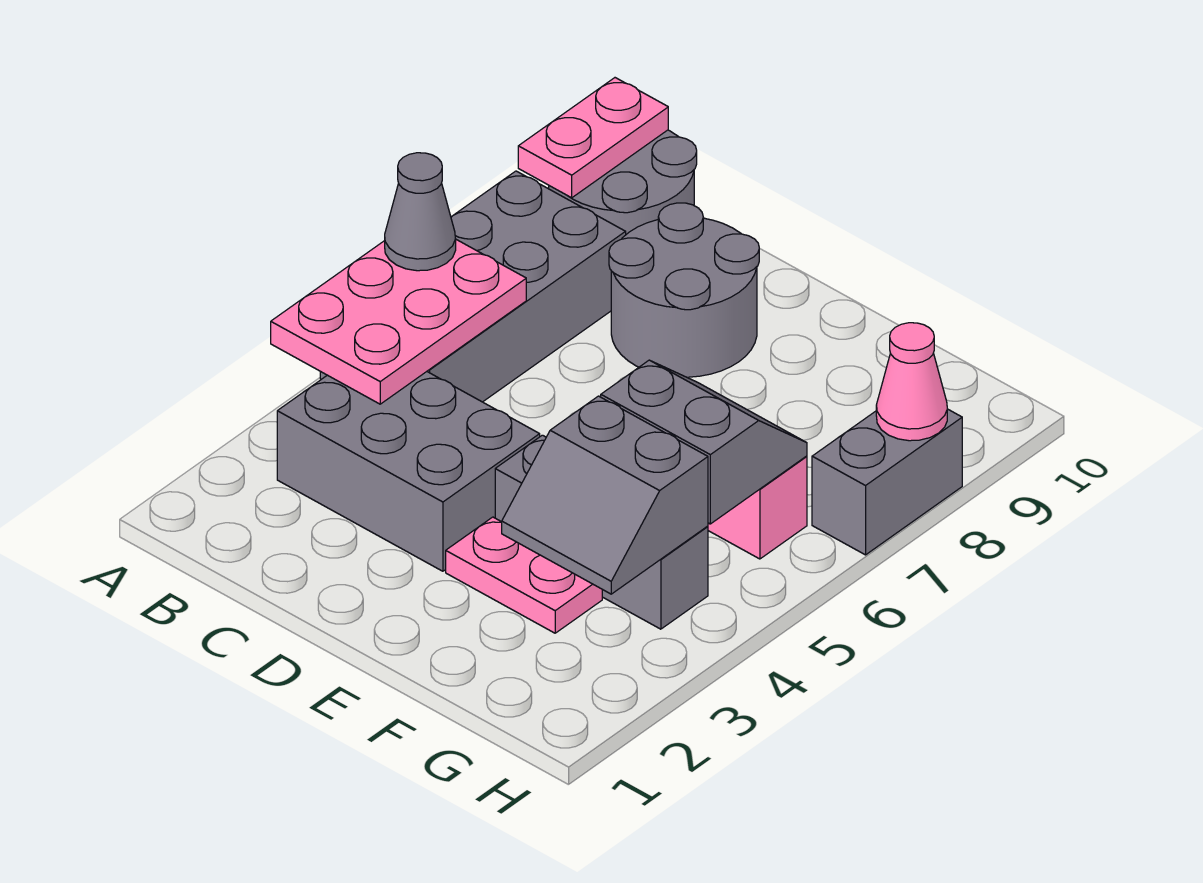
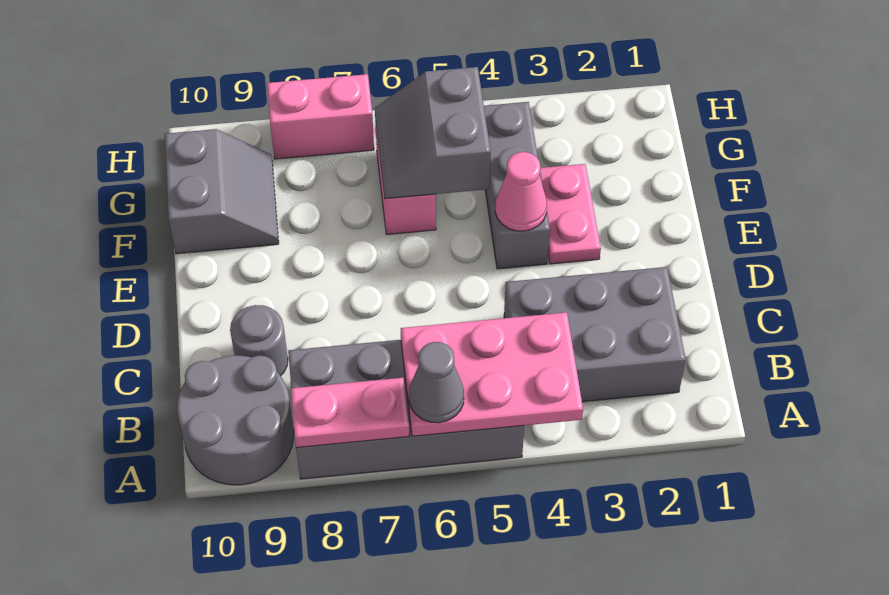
pink plate A9:A10 level 2 -> pink plate A7:A8 level 2
grey brick B3:D4 level 1 -> grey brick B2:C4 level 1
grey round brick C8:D9 level 1 -> grey round brick C9 level 1
grey slope F3:G4 level 2 top 4 -> grey slope F9:G10 level 1 top 10
grey brick H7:H8 level 1 -> pink brick H7:H8 level 1
pink cone H8 level 2 -> pink cone E4 level 2

